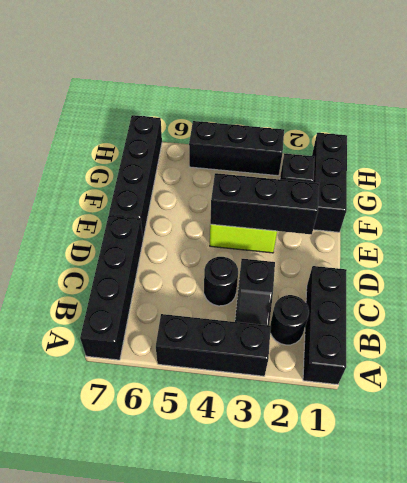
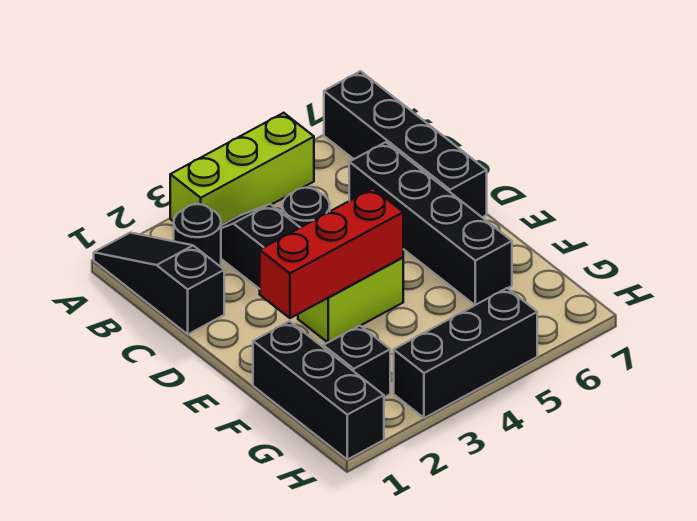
black brick A1:C1 level 1 -> black slope A1:C1 level 1 top C
black brick A3:A5 level 1 -> lime brick A3:A5 level 1
black brick E2:E4 level 2 -> red brick E2:E4 level 2
black brick E7:H7 level 1 -> black brick C6:F6 level 1

